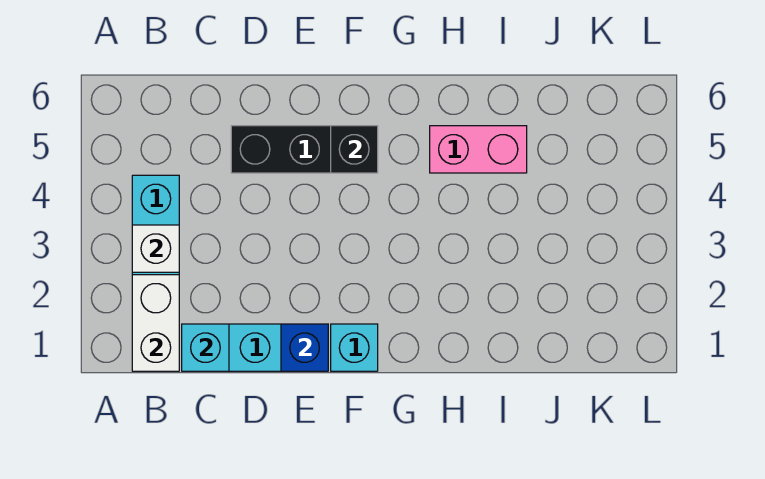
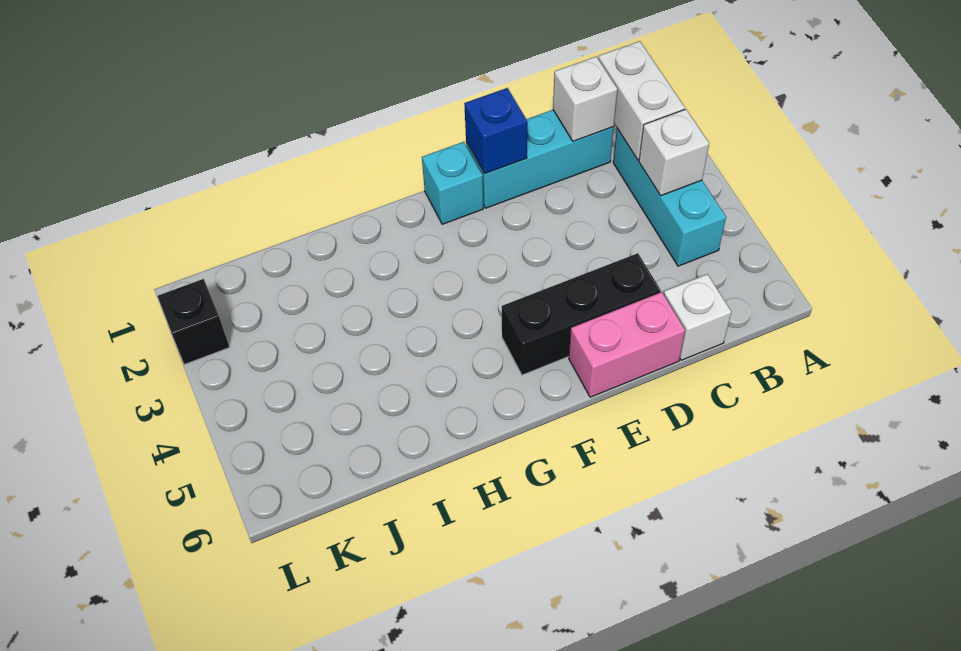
cyan brick C1 level 2 -> white brick C1 level 2
none -> white brick C6 level 1
black brick F5 level 2 -> black brick L2 level 1
pink brick H5:I5 level 1 -> pink brick D6:E6 level 1

